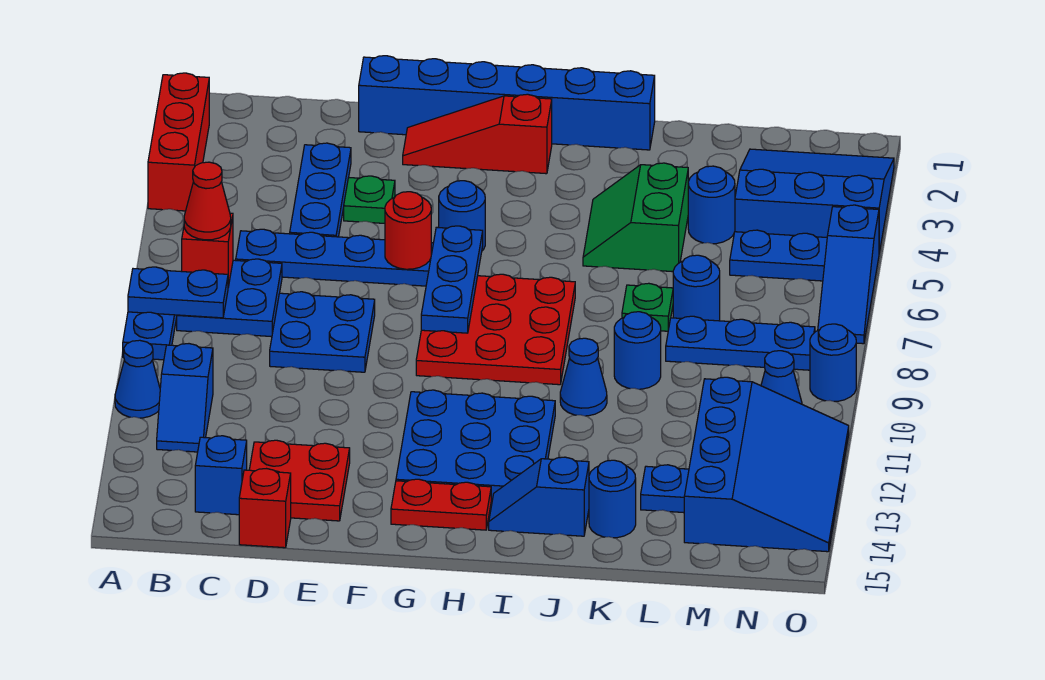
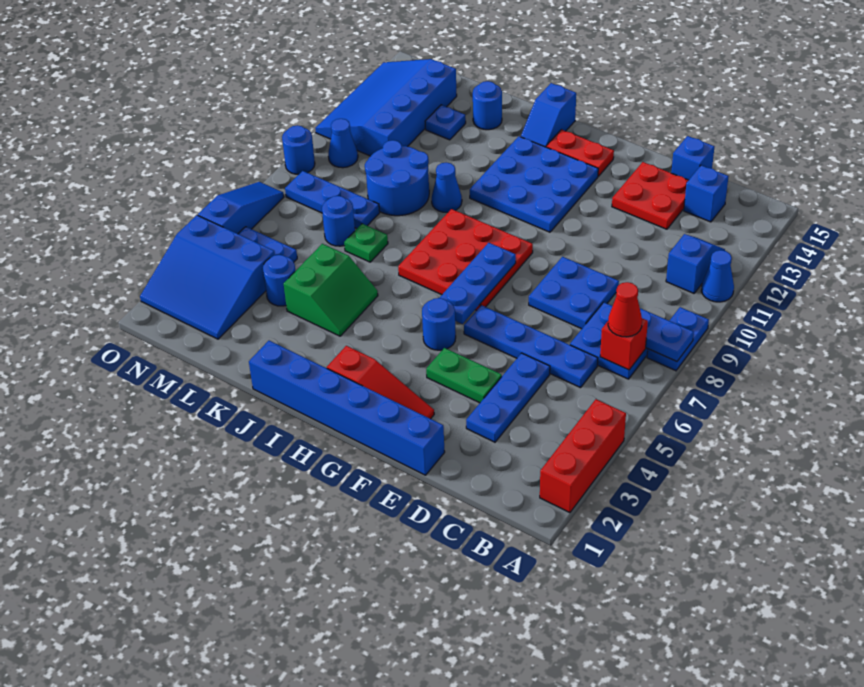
red brick D15 level 1 -> blue brick D15 level 1
green plate E4 level 1 -> green plate E4:F4 level 1
red round brick F6 level 2 -> none
blue slope I14:J14 level 1 top J -> blue slope I14:I15 level 1 top 15
blue round brick K9 level 1 -> blue round brick K9:L10 level 1

